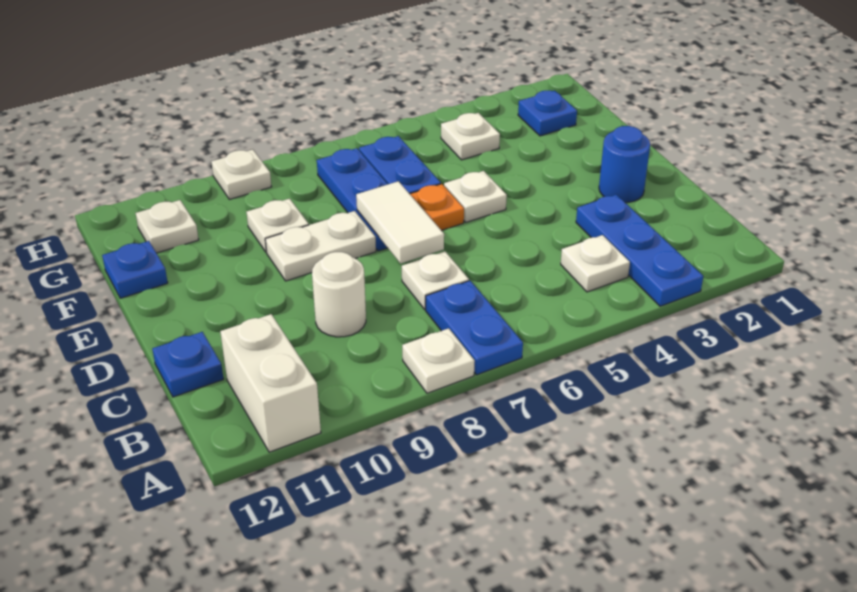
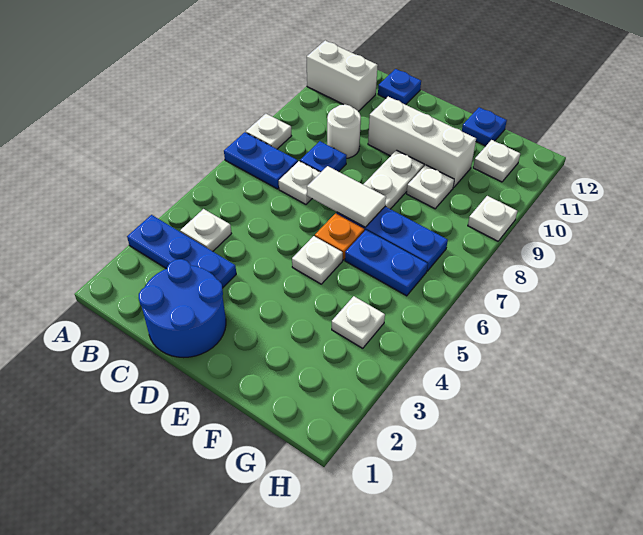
blue round brick D2 level 1 -> blue round brick C1:D2 level 1
none -> white brick D10:F10 level 1
blue plate G2 level 1 -> blue plate C8 level 1

